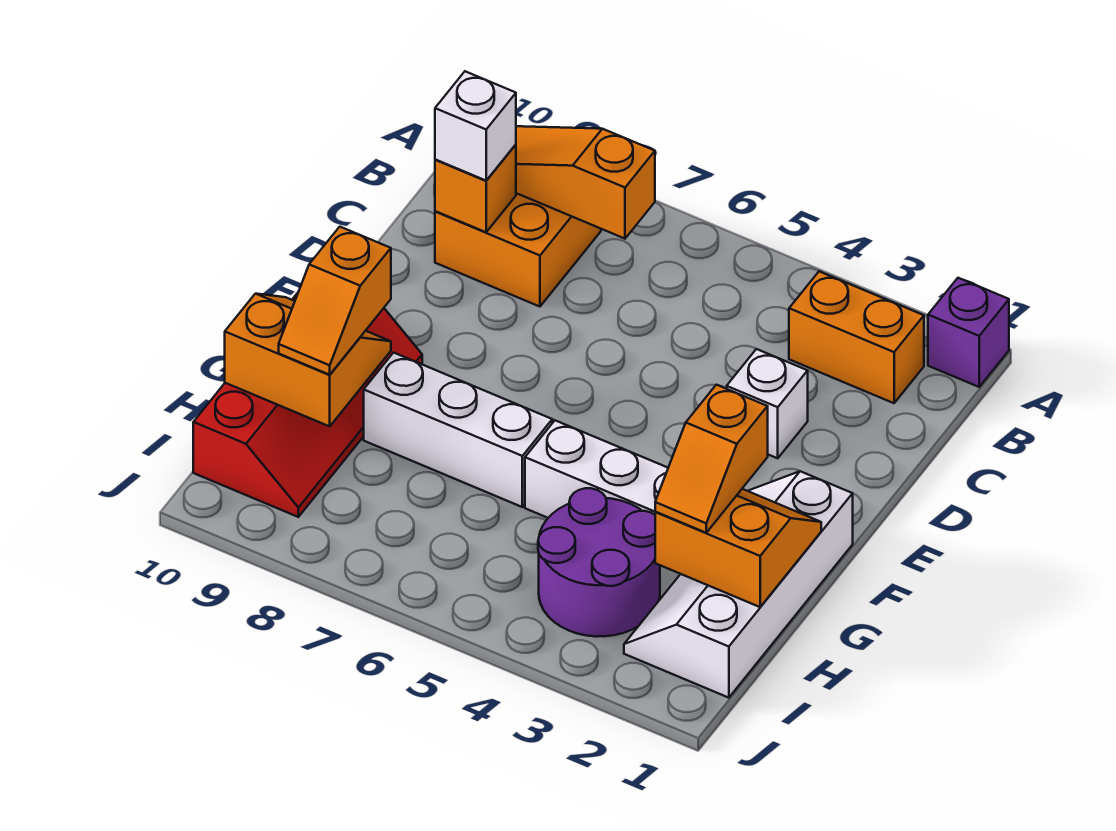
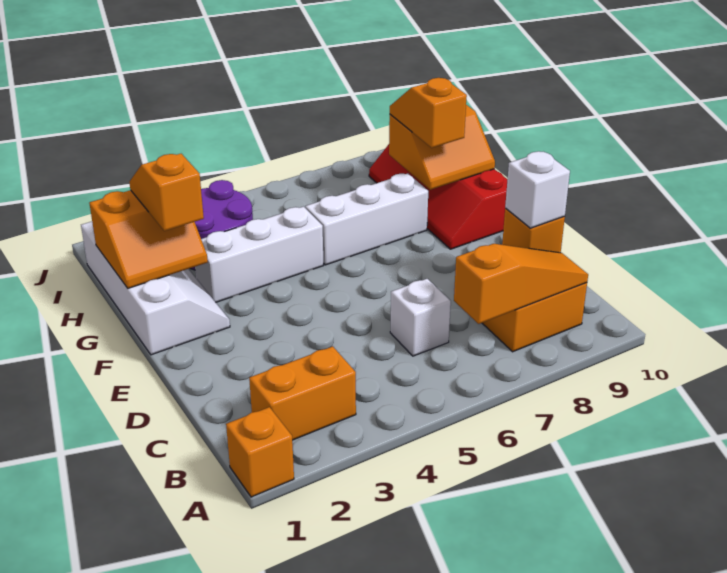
purple brick A1 level 1 -> orange brick A1 level 1
white brick D3 level 1 -> white brick C6 level 1

